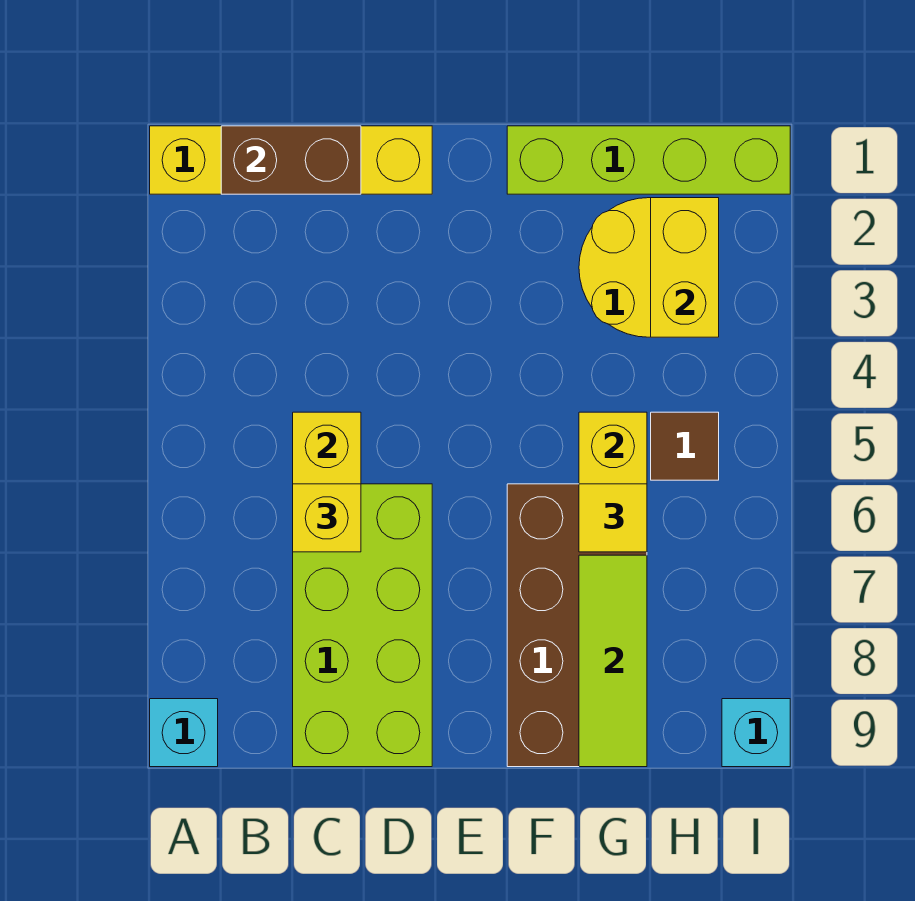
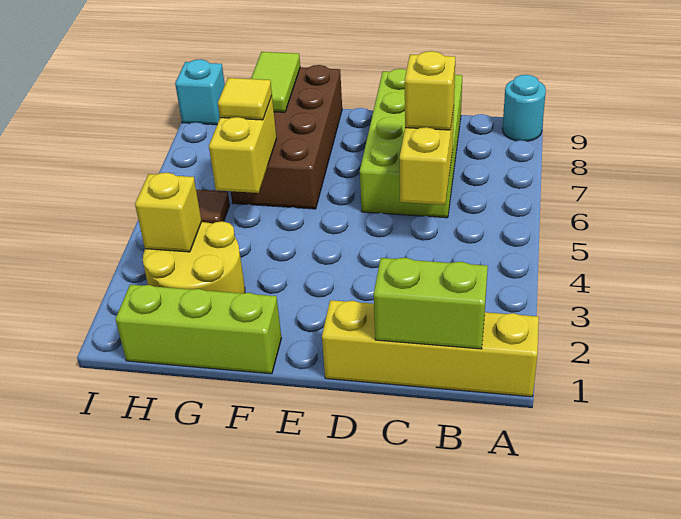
cyan brick A9 level 1 -> cyan round brick A9 level 1
brown brick B1:C1 level 2 -> lime brick B1:C1 level 2
lime brick F1:I1 level 1 -> lime brick F1:H1 level 1
lime tile G7:G9 level 2 -> lime tile G8:G9 level 2
yellow brick H2:H3 level 2 -> yellow brick H3 level 2

